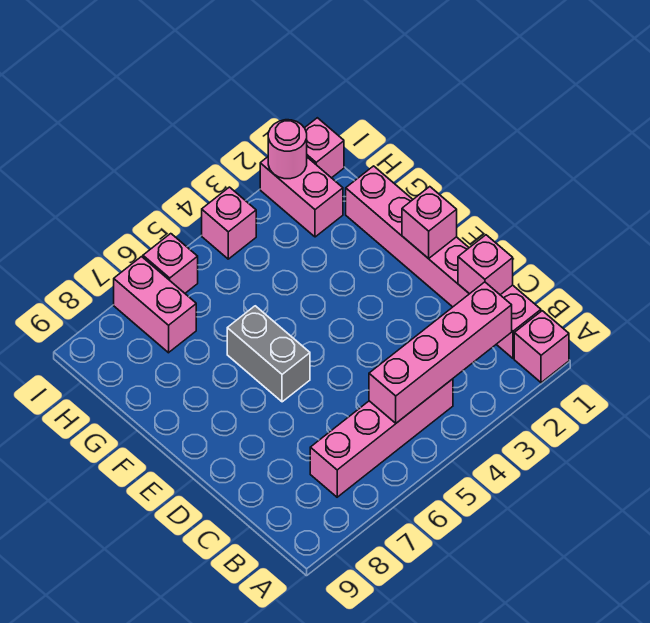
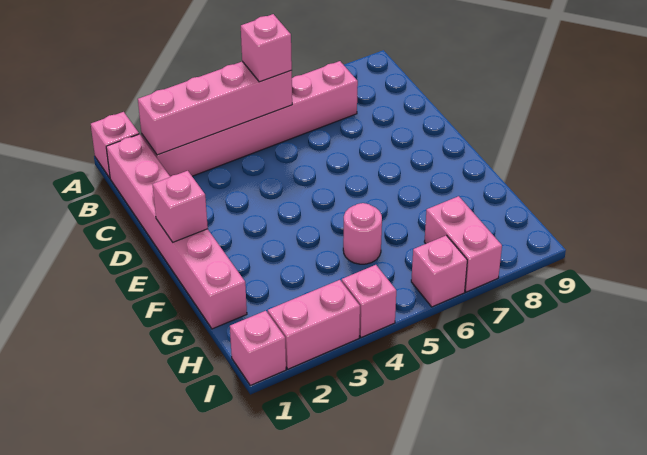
pink brick B4:B7 level 1 -> pink brick B2:B7 level 1
pink brick C1 level 2 -> pink brick B5 level 3
grey brick E6:F6 level 1 -> none
pink brick H2:I2 level 1 -> pink brick I2:I3 level 1
pink round brick I2 level 2 -> pink round brick G5 level 1

